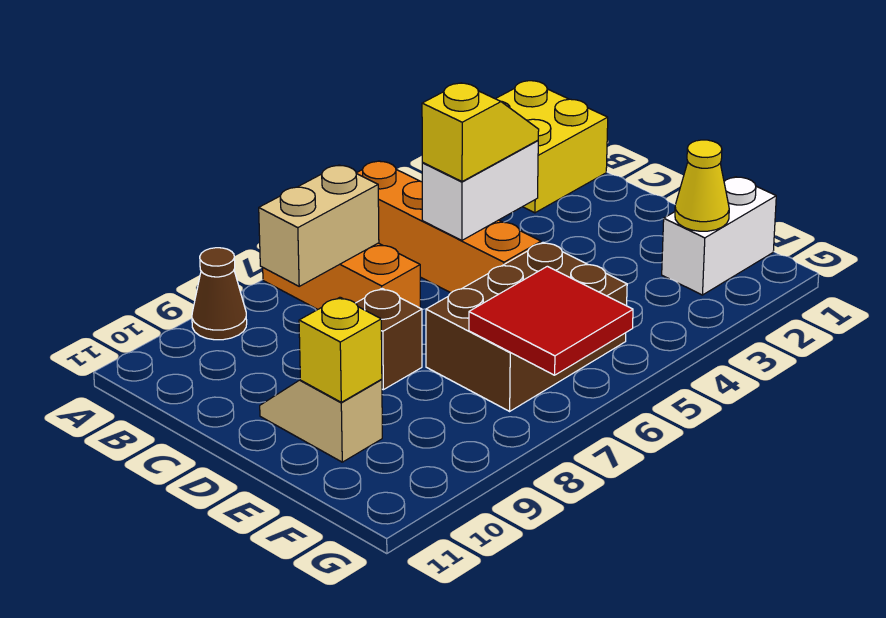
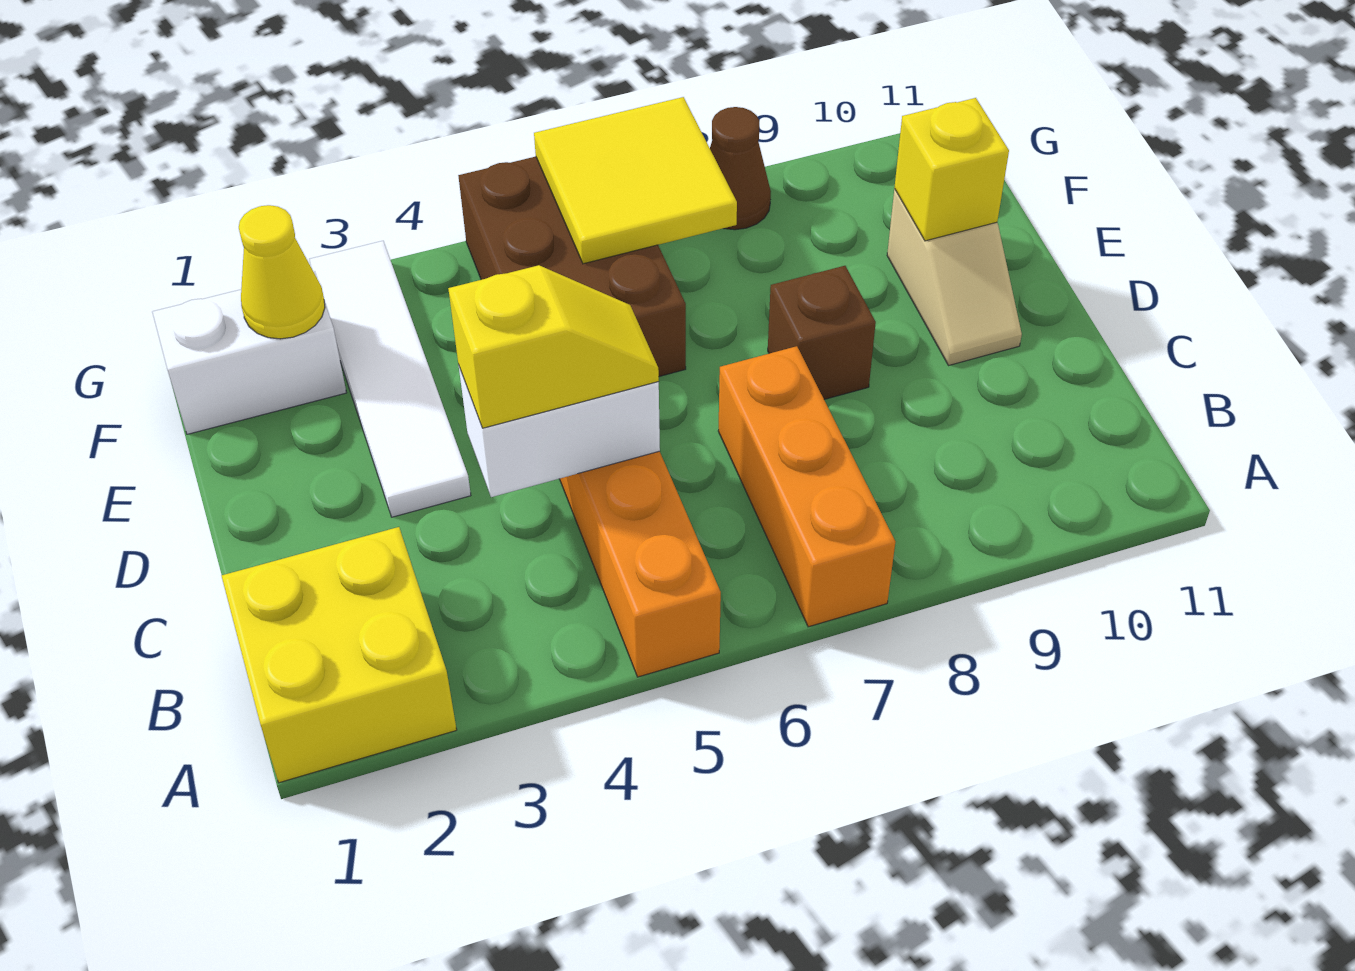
brown cone A9 level 1 -> brown cone G8 level 1
tan brick B7:B8 level 2 -> none
yellow slope C4:C5 level 3 top 5 -> yellow slope C4:C5 level 3 top 4
none -> white tile D3:G3 level 1
brown brick E5:F7 level 1 -> brown brick E5:G6 level 1
red tile F6:G7 level 2 -> yellow tile F6:G7 level 2

